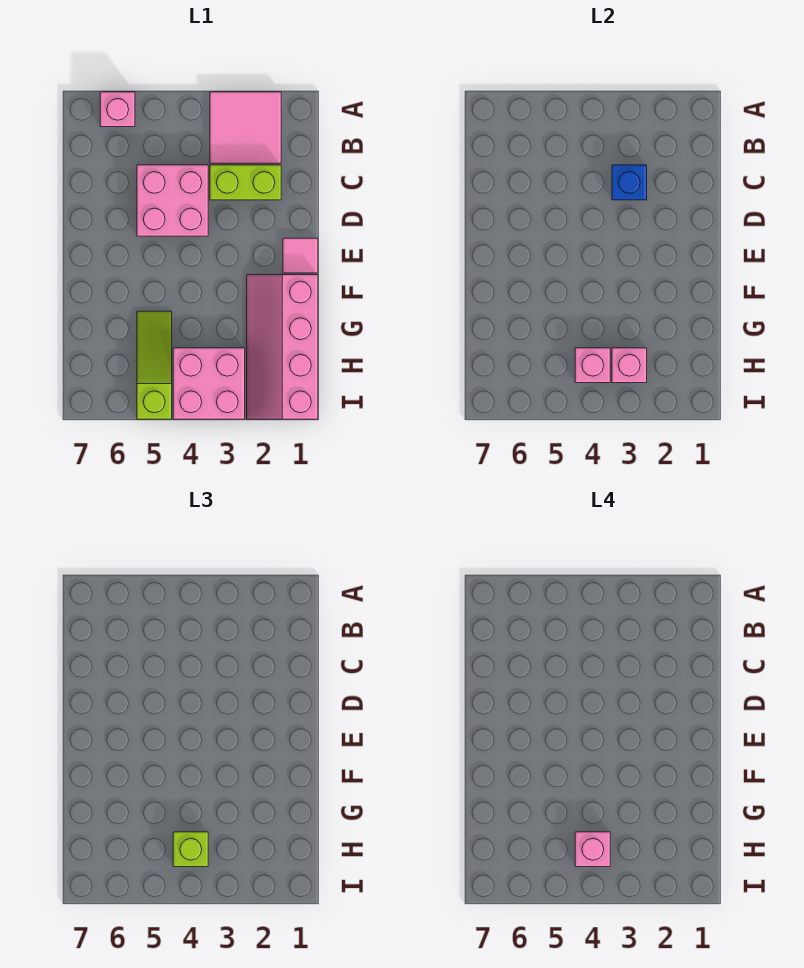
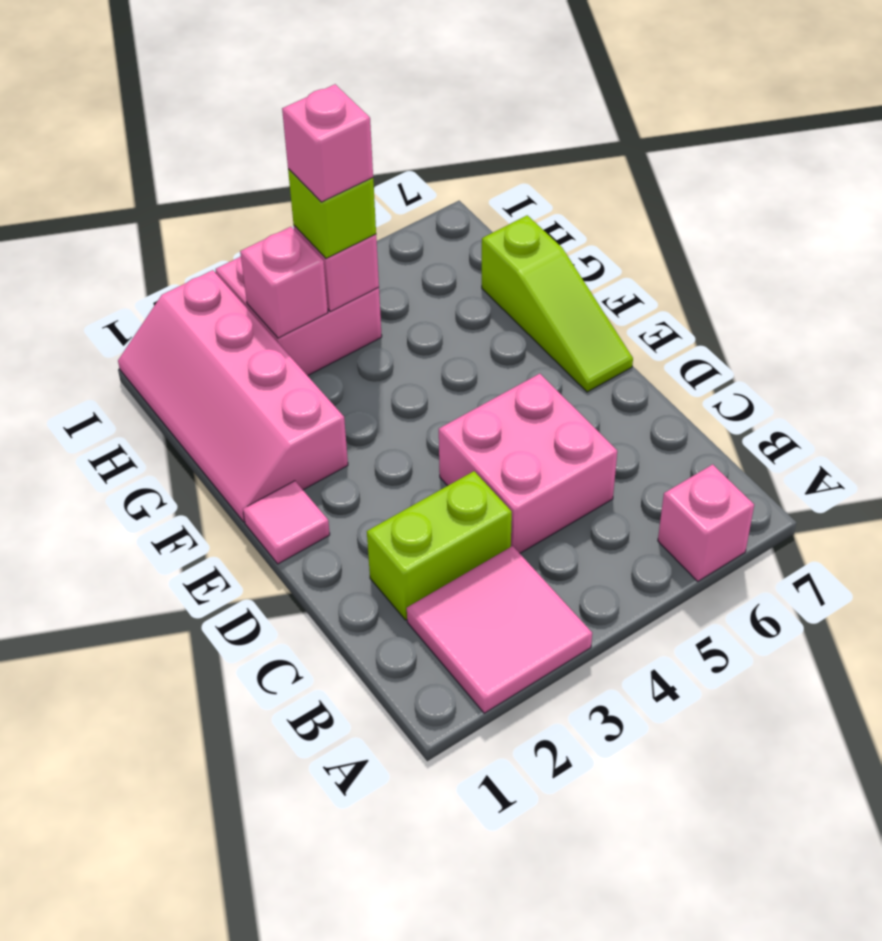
blue brick C3 level 2 -> none
pink slope F1:I2 level 1 top 1 -> pink slope F1:I2 level 1 top 2
lime slope G5:I5 level 1 top I -> lime slope E7:G7 level 1 top G

